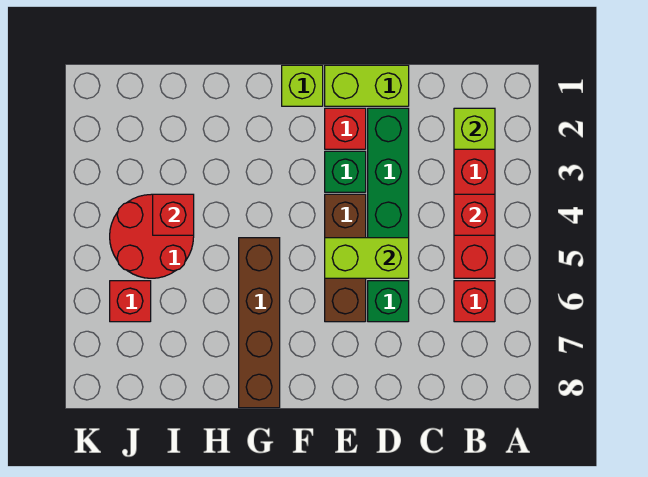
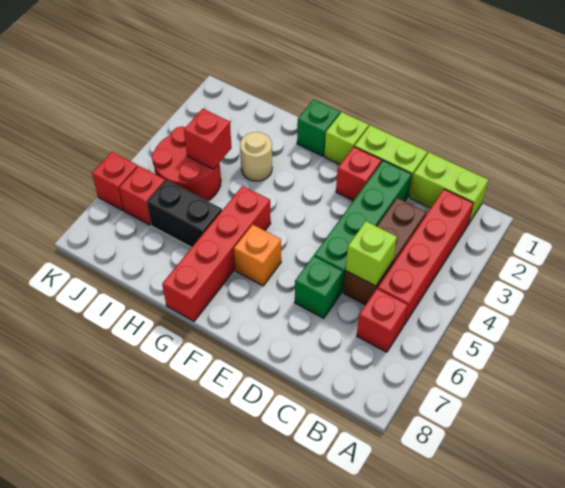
lime brick B2 level 2 -> lime brick C5 level 2
red brick B4 level 2 -> red brick K6 level 1
lime brick D5:E5 level 2 -> lime brick B1:C1 level 1
green brick E3 level 1 -> green brick G1 level 1
brown brick E4:E6 level 1 -> brown brick C3:C5 level 1
none -> orange brick F6 level 1
brown brick G5:G8 level 1 -> red brick G5:G8 level 1
none -> tan round brick H3 level 1
none -> black brick H6:I6 level 1

